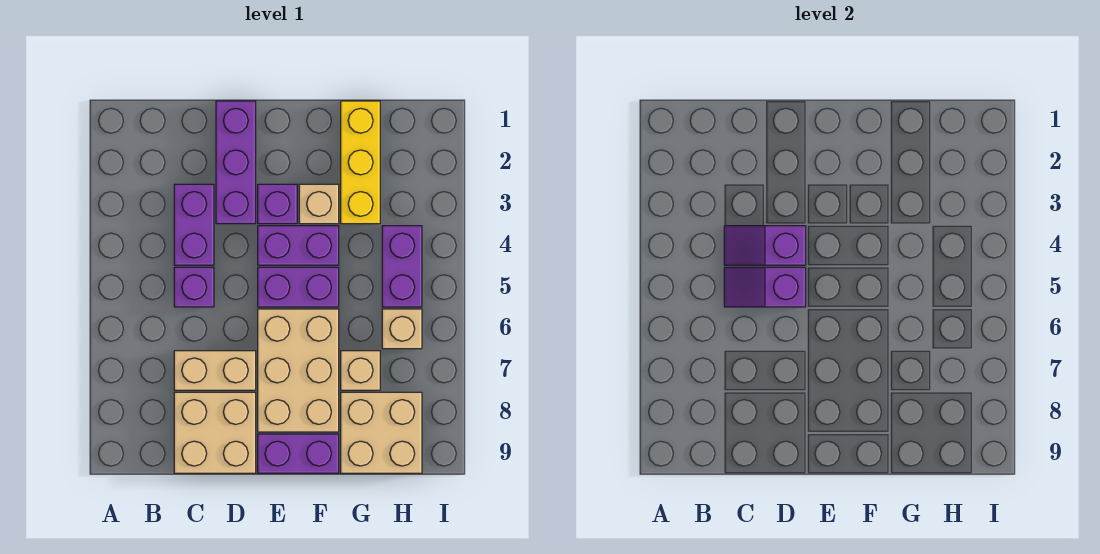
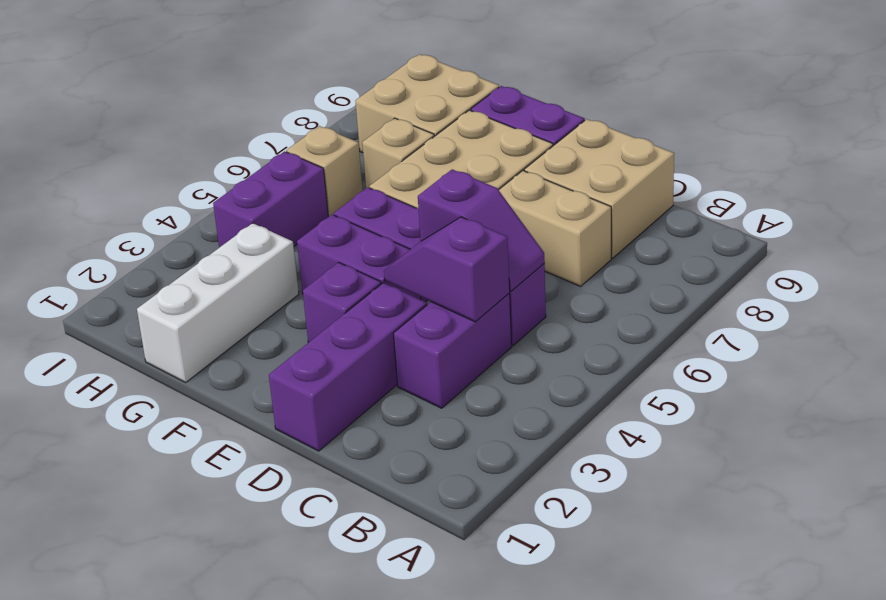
purple slope C4:D4 level 2 top D -> purple slope C4:D4 level 2 top C
tan brick F3 level 1 -> none
yellow brick G1:G3 level 1 -> white brick G1:G3 level 1

